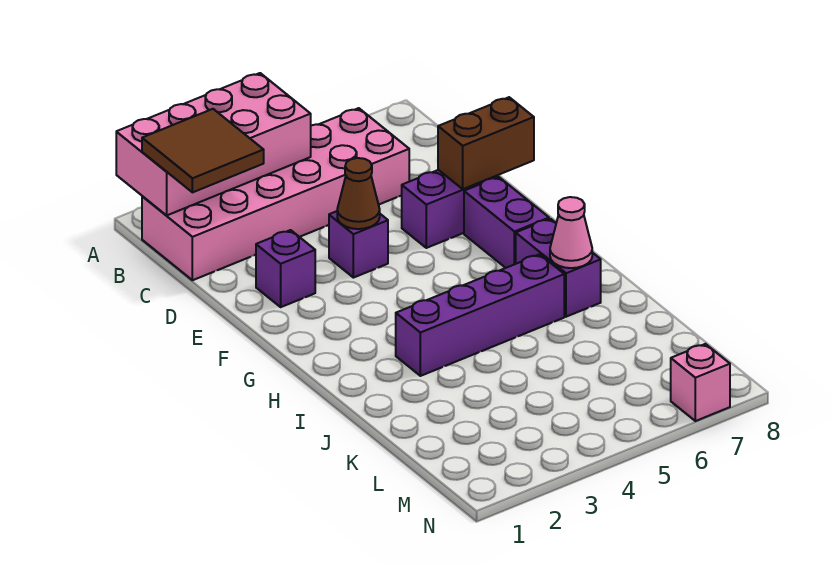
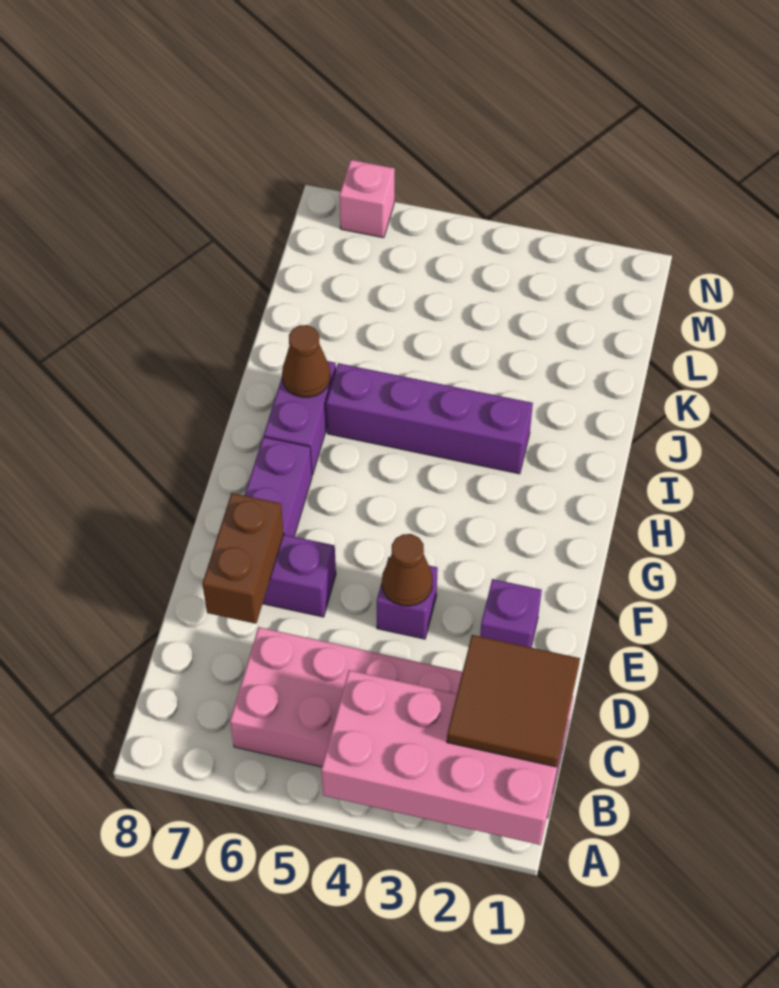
brown brick E7:E8 level 2 -> brown brick D7:E7 level 2
pink cone I7 level 2 -> brown cone I7 level 2

